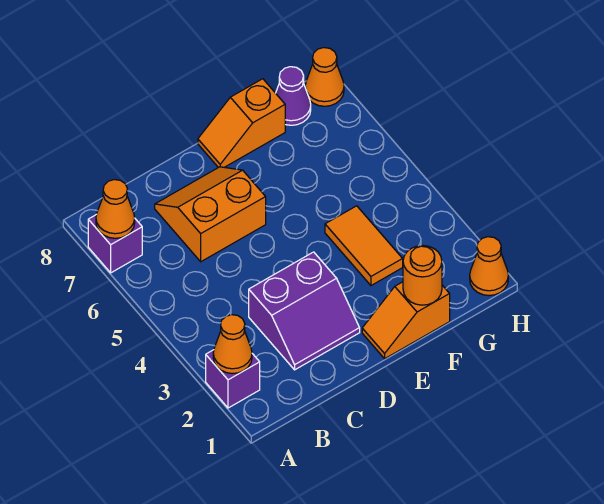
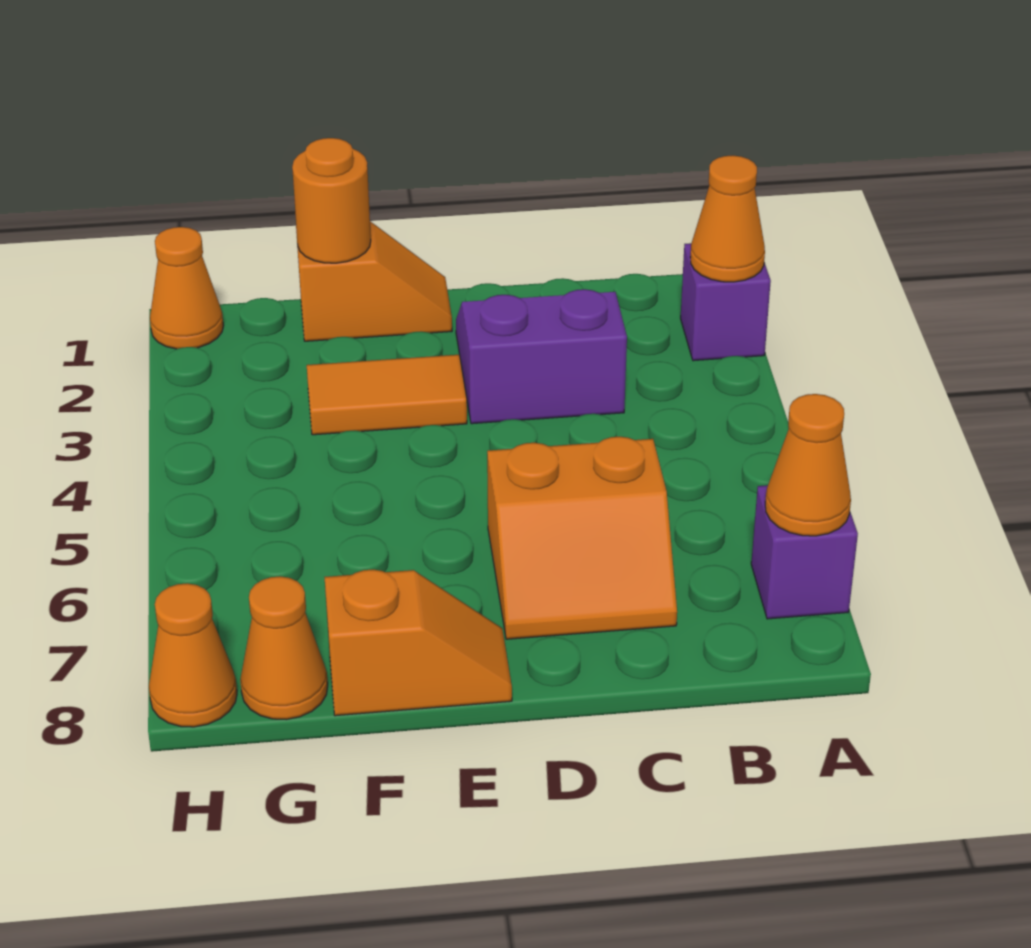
orange tile F3:F4 level 1 -> orange tile E3:F3 level 1
purple cone G8 level 1 -> orange cone G8 level 1

